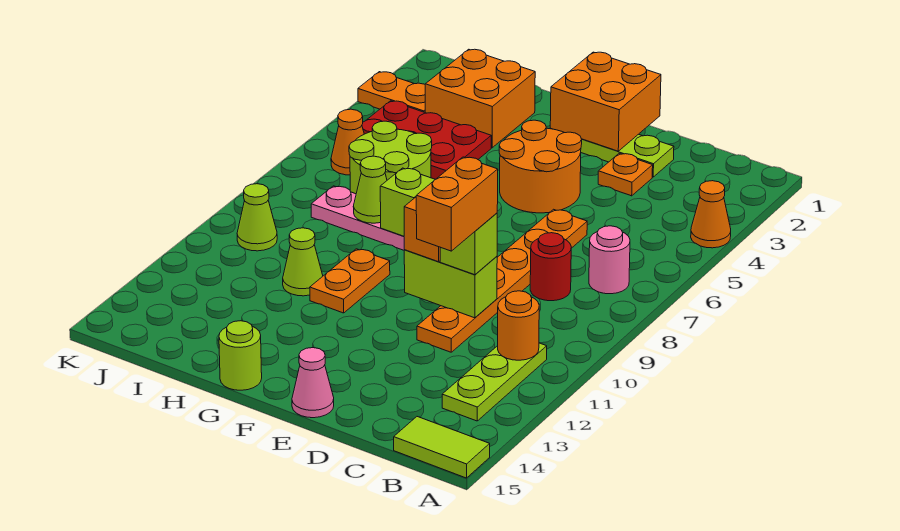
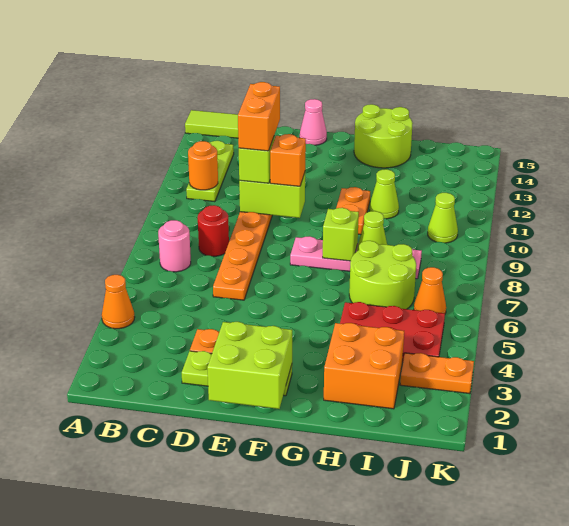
orange brick E1:F2 level 2 -> lime brick E1:F2 level 2
orange round brick E4:F5 level 1 -> none
lime round brick G15 level 1 -> lime round brick G14:H15 level 1

